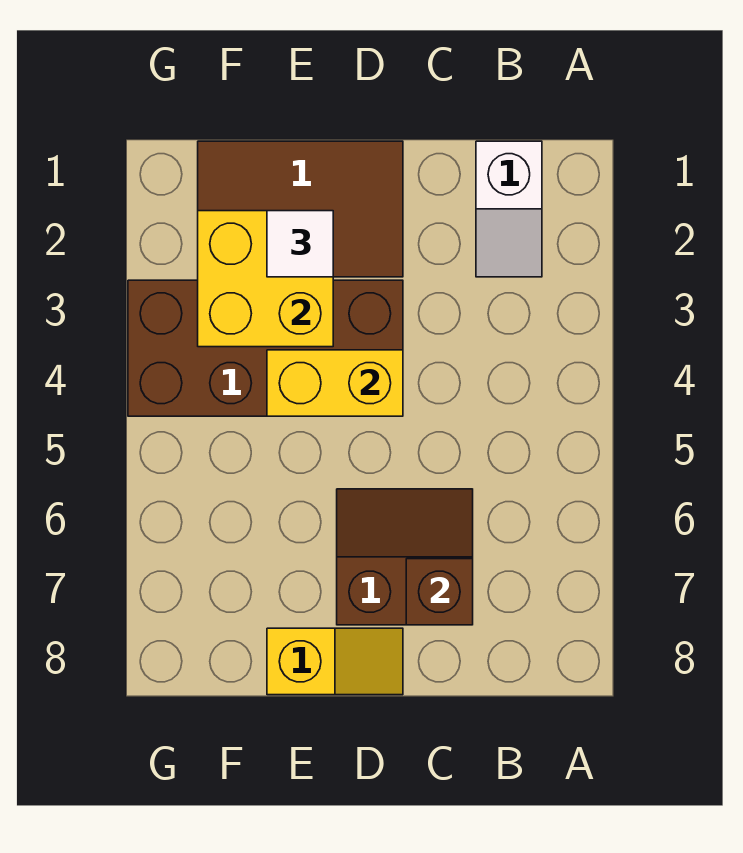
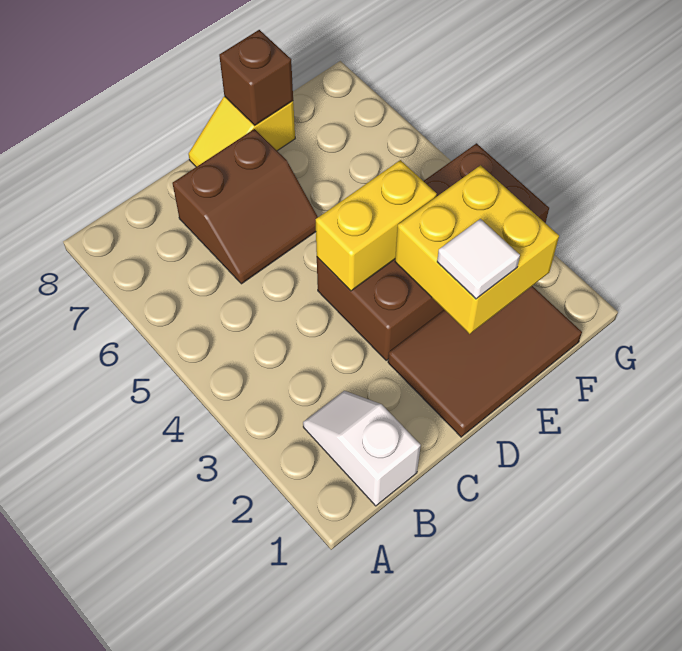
brown brick C7 level 2 -> brown brick E8 level 2

